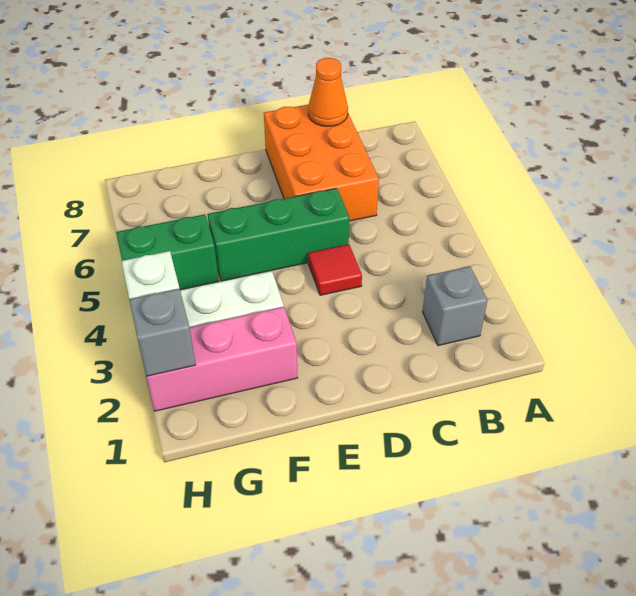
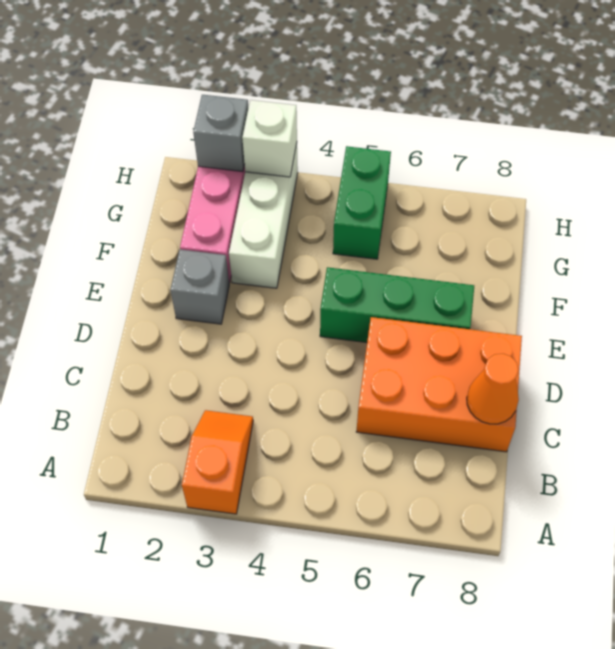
none -> orange slope A3:B3 level 1 top A
grey brick B2 level 1 -> grey brick E2 level 1
red tile D4 level 1 -> none
green brick D5:F5 level 1 -> green brick E5:E7 level 1

